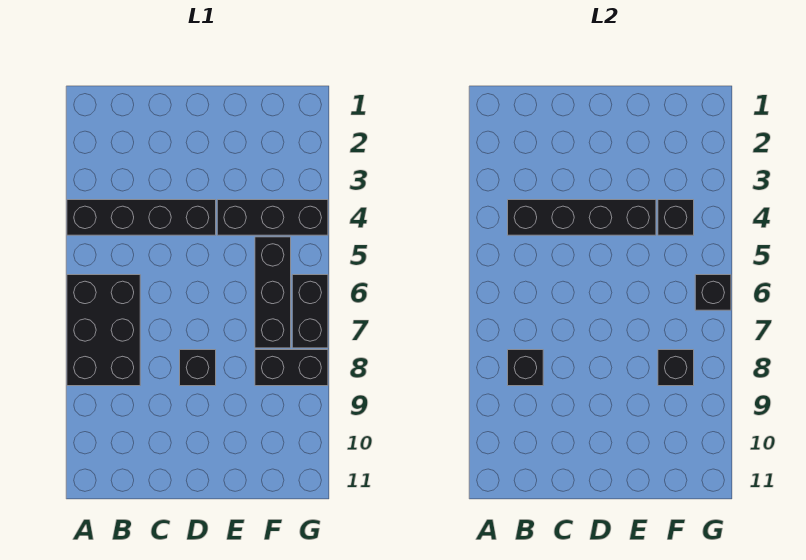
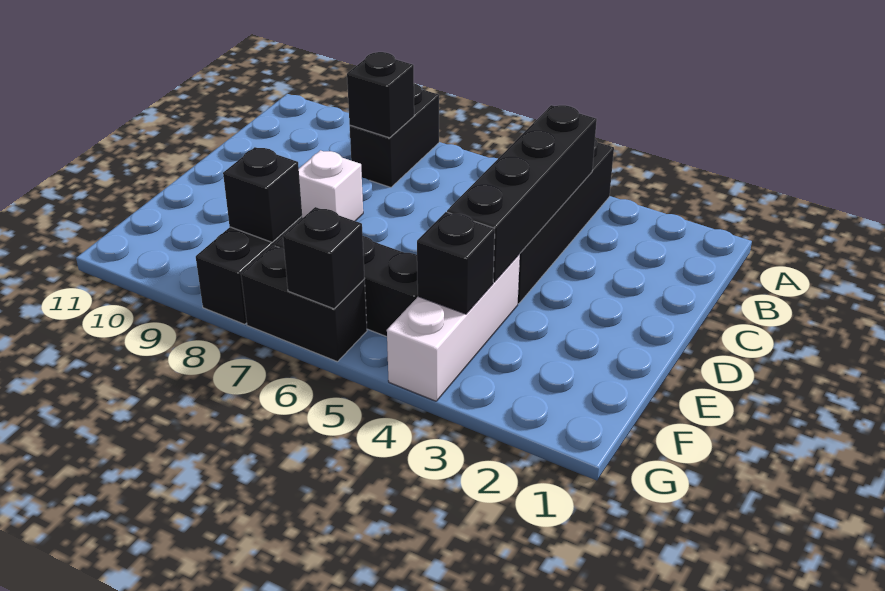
black brick A6:B8 level 1 -> black brick A8:B8 level 1
black brick D8 level 1 -> white brick D8 level 1
black brick E4:G4 level 1 -> white brick E4:G4 level 1

